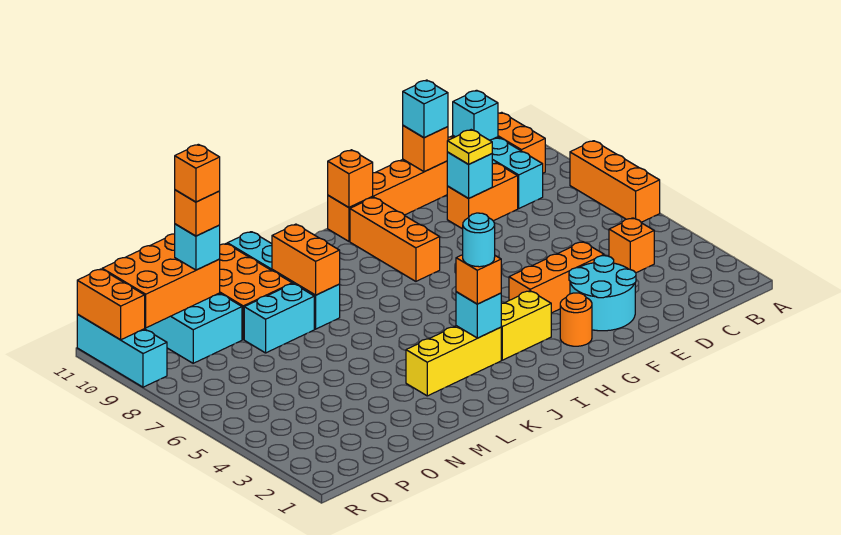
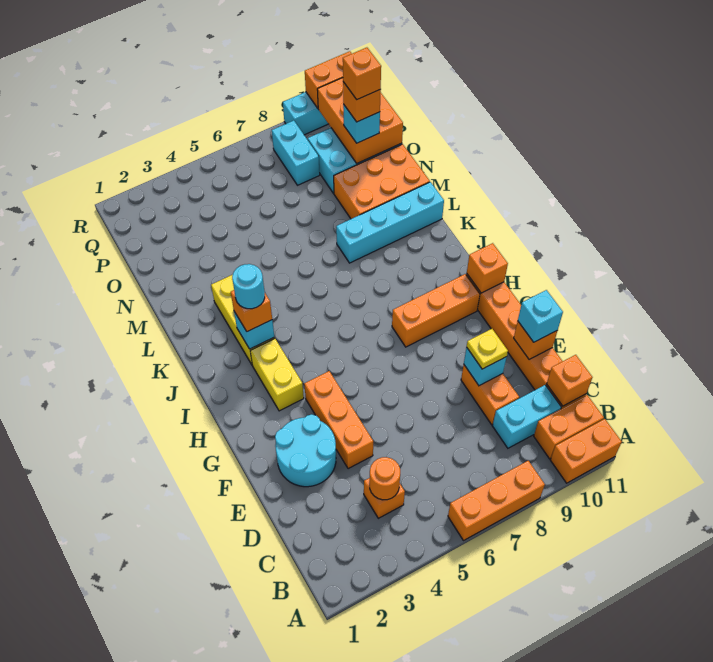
cyan brick C11 level 2 -> orange brick C11 level 2
orange round brick G2 level 1 -> orange round brick C4 level 2
orange brick L8:L9 level 2 -> orange brick A10:A11 level 1
cyan brick M8:N8 level 1 -> cyan brick P8:Q8 level 1

